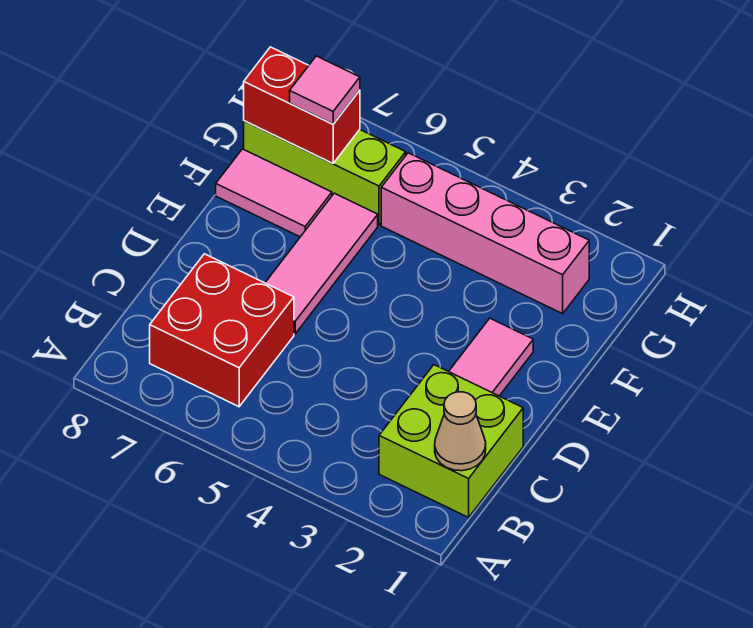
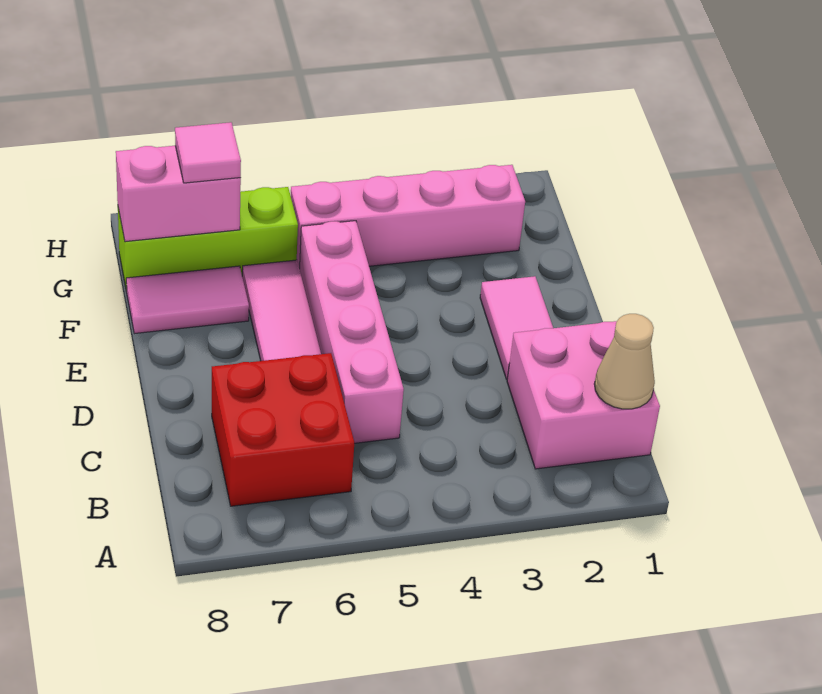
lime brick B1:C2 level 1 -> pink brick B1:C2 level 1
none -> pink brick C5:F5 level 1
red brick G7:G8 level 2 -> pink brick G7:G8 level 2

